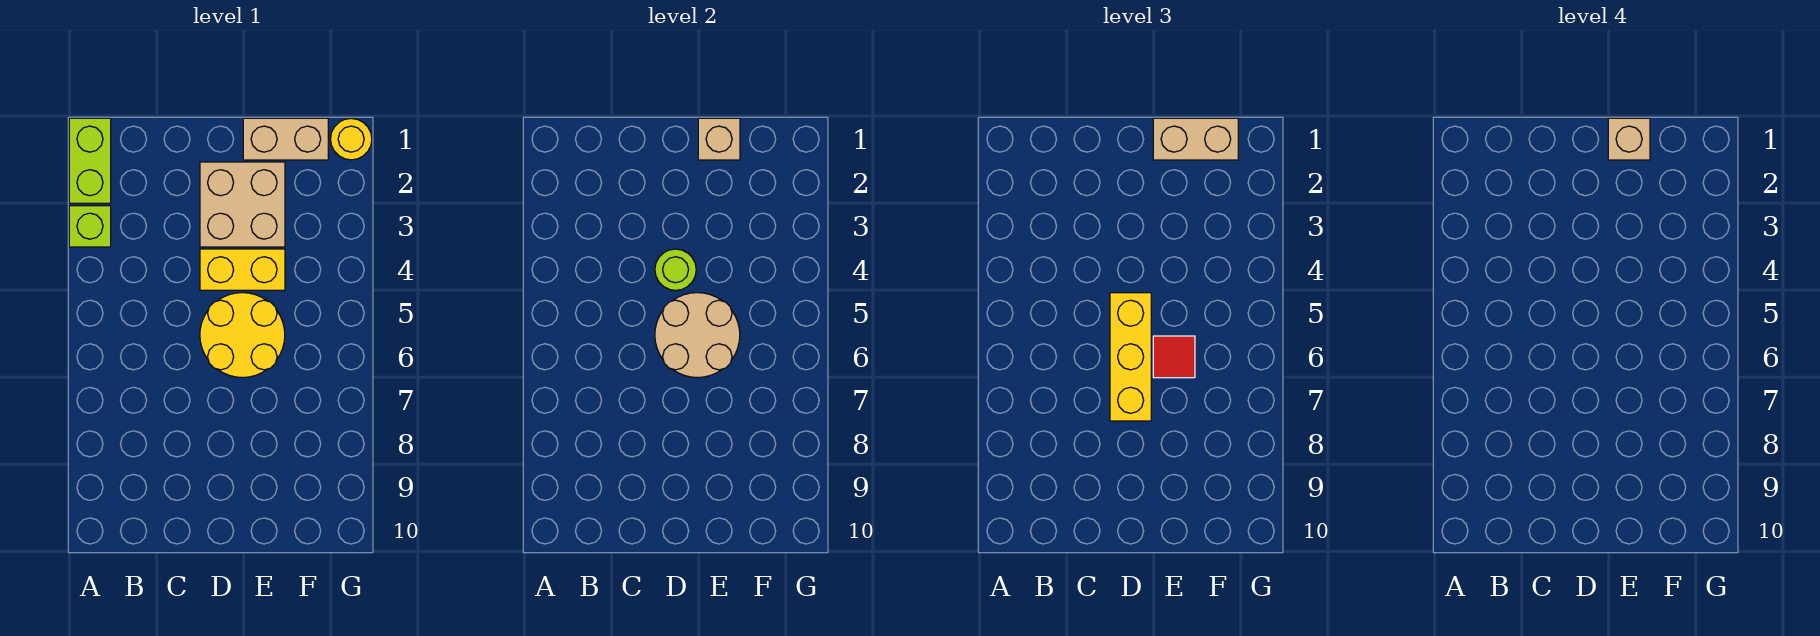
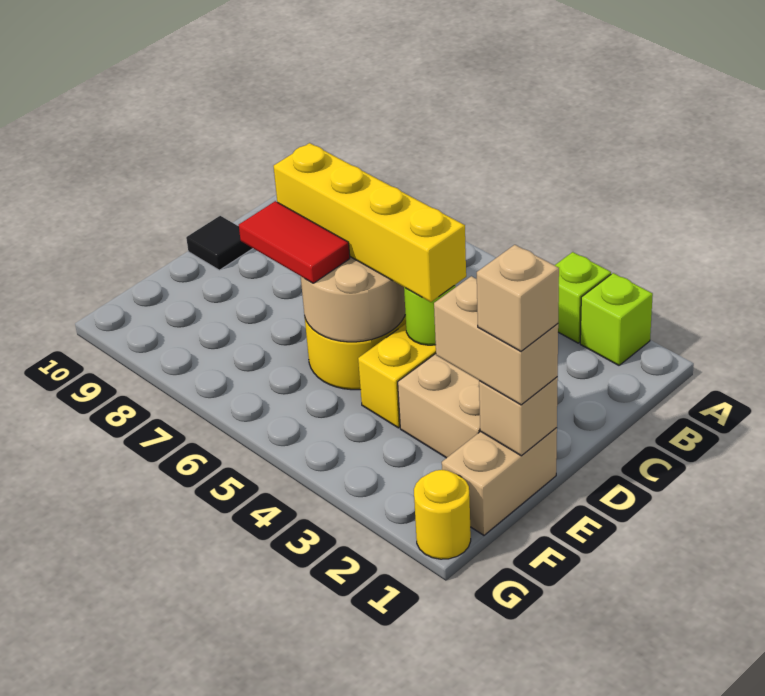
lime brick A1:A2 level 1 -> lime brick A2 level 1
yellow brick D5:D7 level 3 -> yellow brick D4:D7 level 3
none -> black tile D10 level 1
tan brick E1:F1 level 3 -> tan brick E1:E2 level 3
red tile E6 level 3 -> red tile E6:E7 level 3

